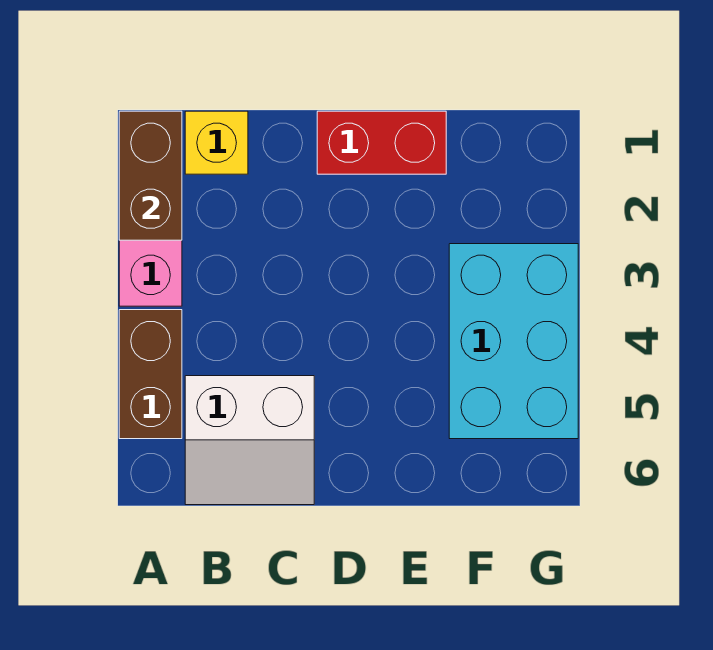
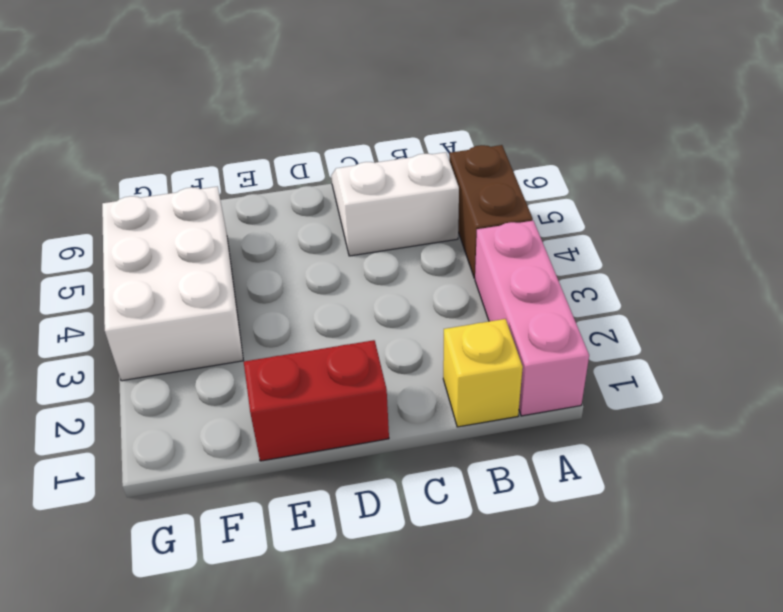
brown brick A1:A2 level 2 -> none
cyan brick F3:G5 level 1 -> white brick F3:G5 level 1

